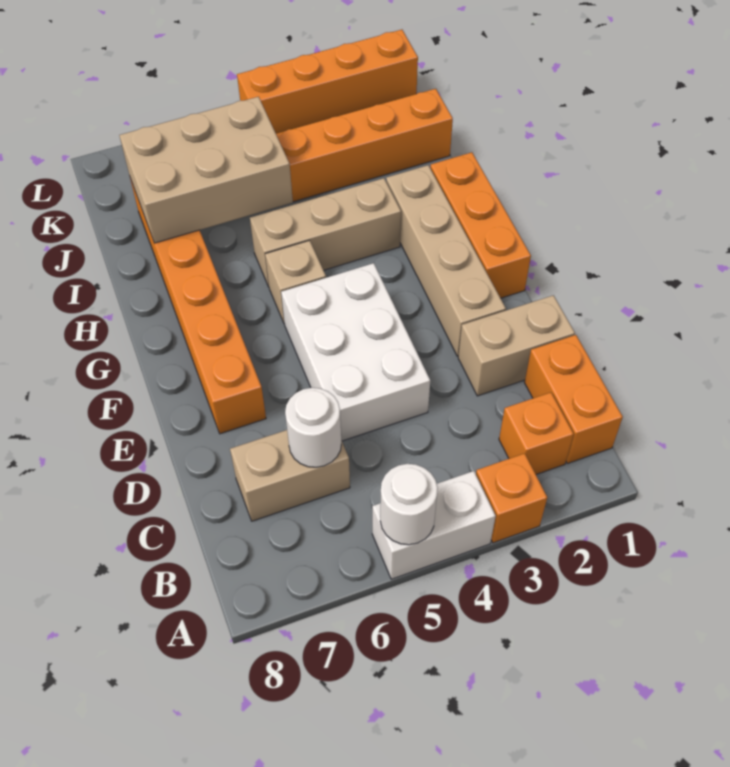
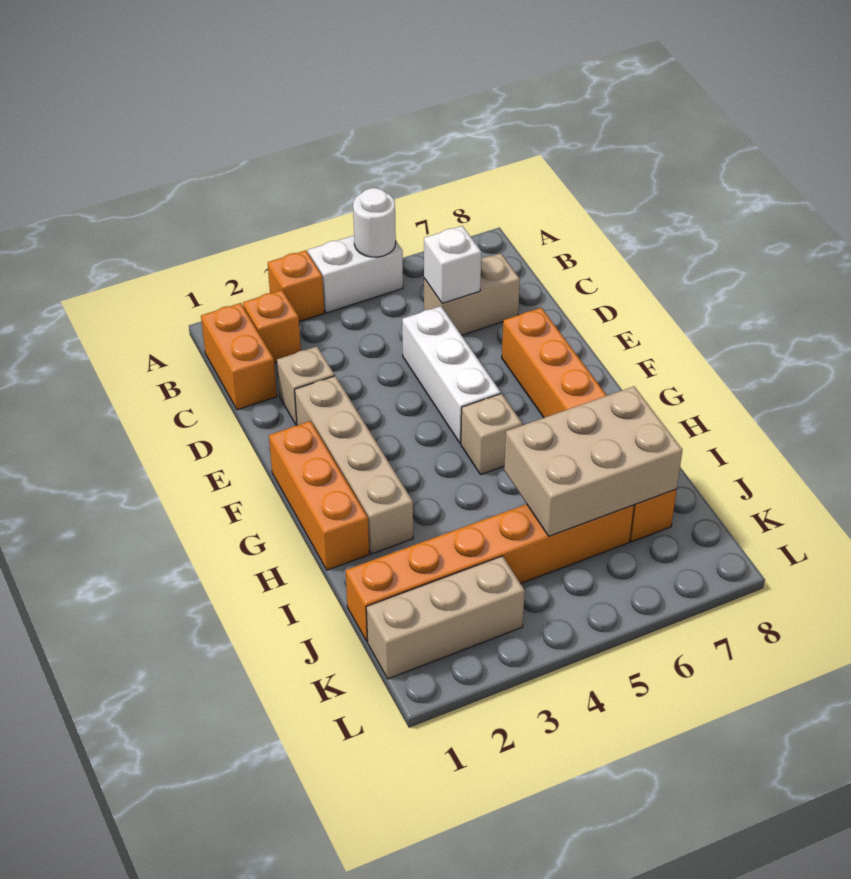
white round brick C6 level 2 -> white brick C6 level 2
tan brick D1:D2 level 1 -> tan brick D2 level 1
white brick D4:F5 level 1 -> white brick D5:F5 level 1
tan brick H3:H5 level 1 -> tan brick K1:K3 level 1
orange brick L1:L4 level 1 -> none

